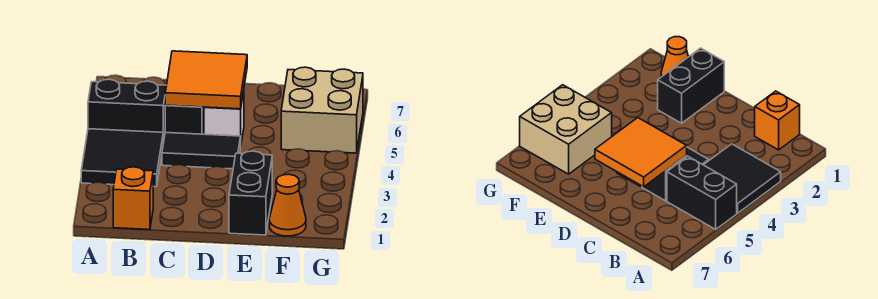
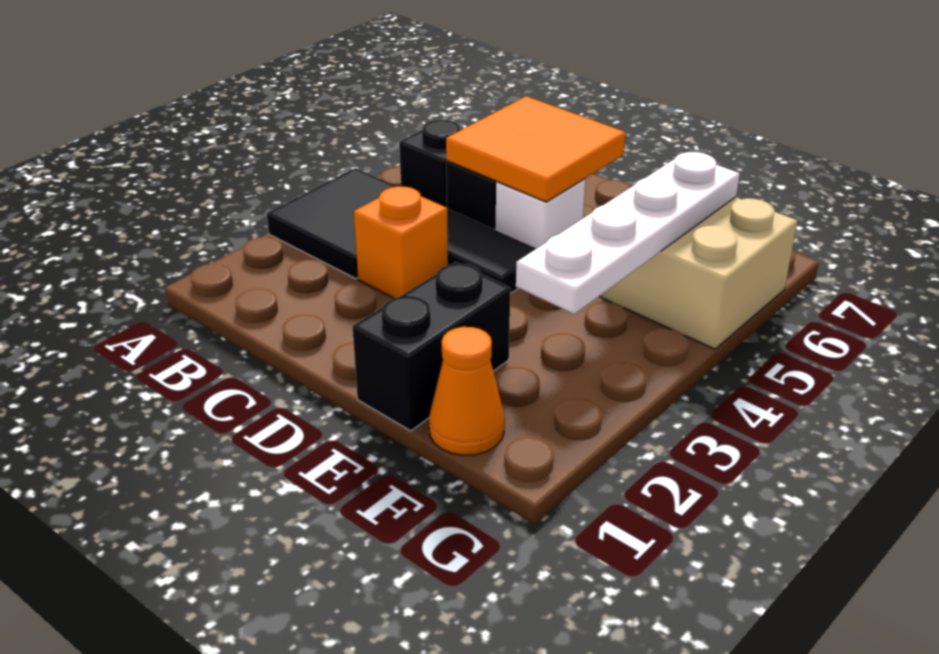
black brick A5:B5 level 1 -> black brick B5 level 1
orange brick B1 level 1 -> orange brick C3 level 1
none -> white plate F3:F6 level 2

